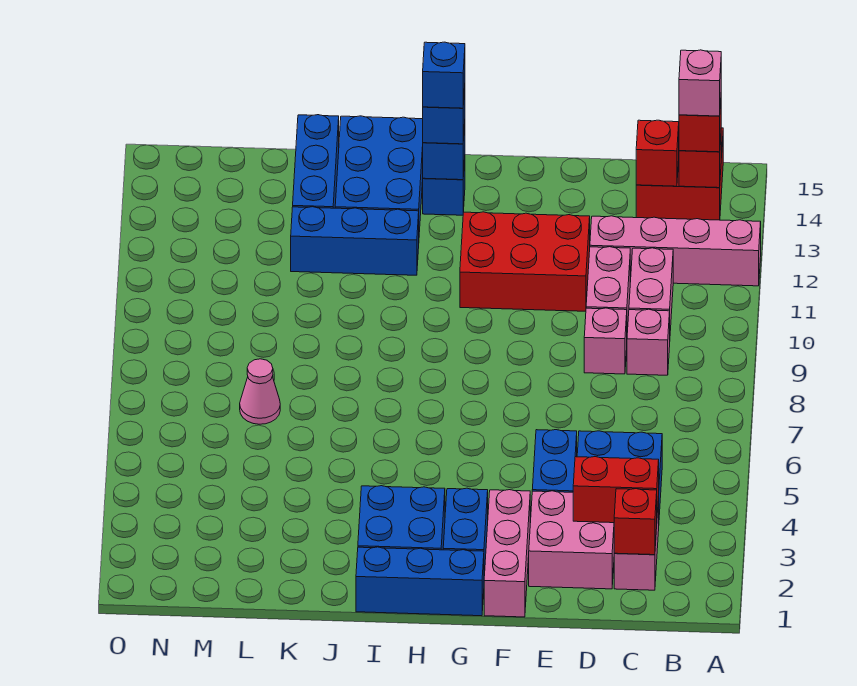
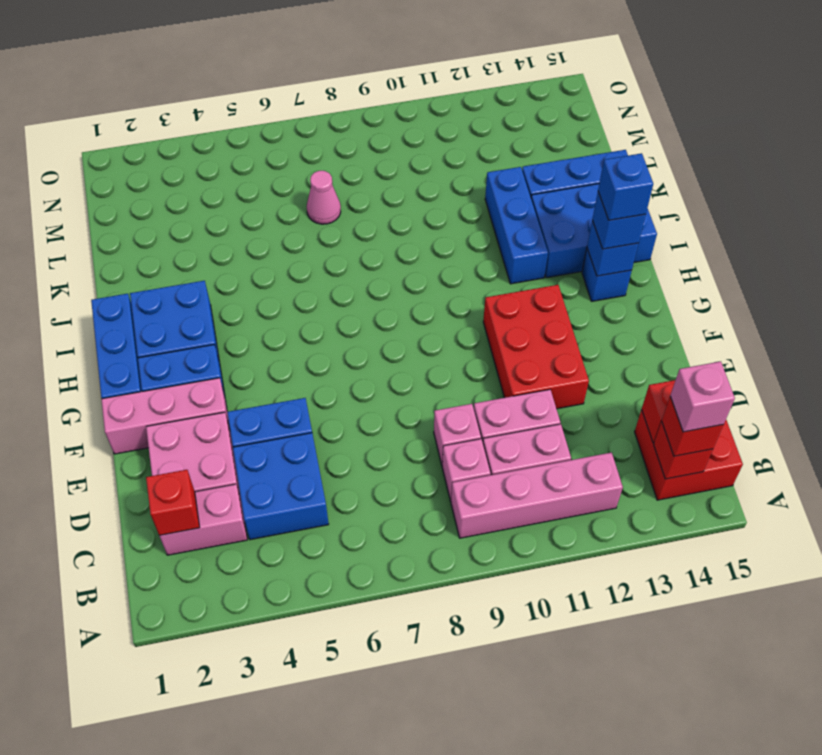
pink brick A12:D12 level 1 -> pink brick B9:B12 level 1
red brick C3:D3 level 2 -> none

